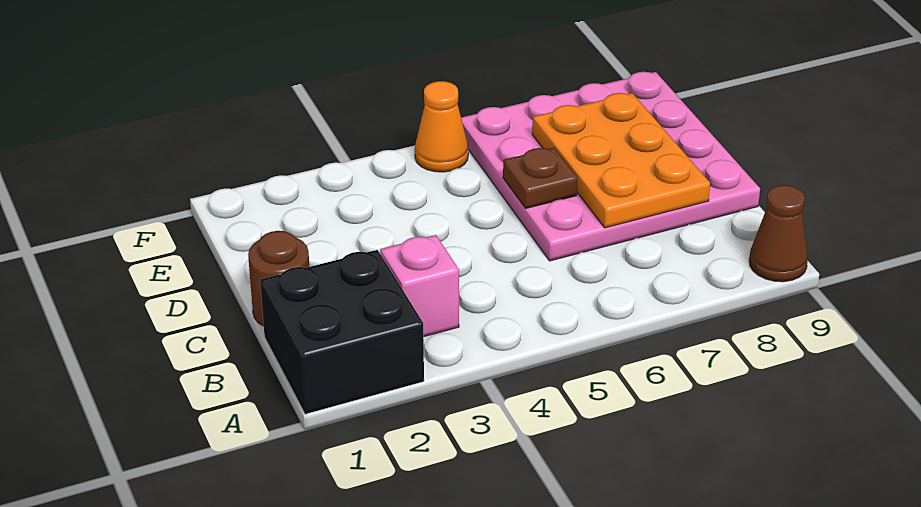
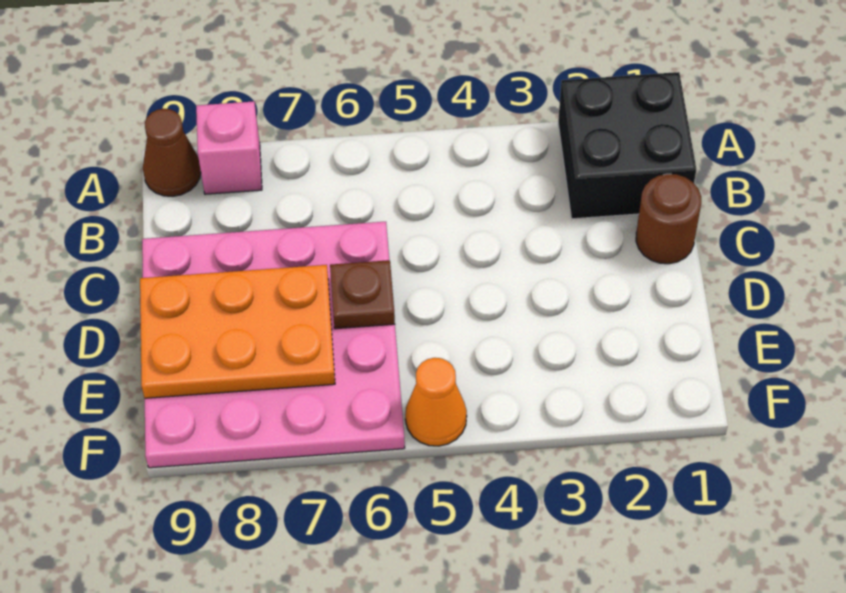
pink brick B3 level 1 -> pink brick A8 level 1
orange plate C7:E8 level 2 -> orange plate D7:E9 level 2

